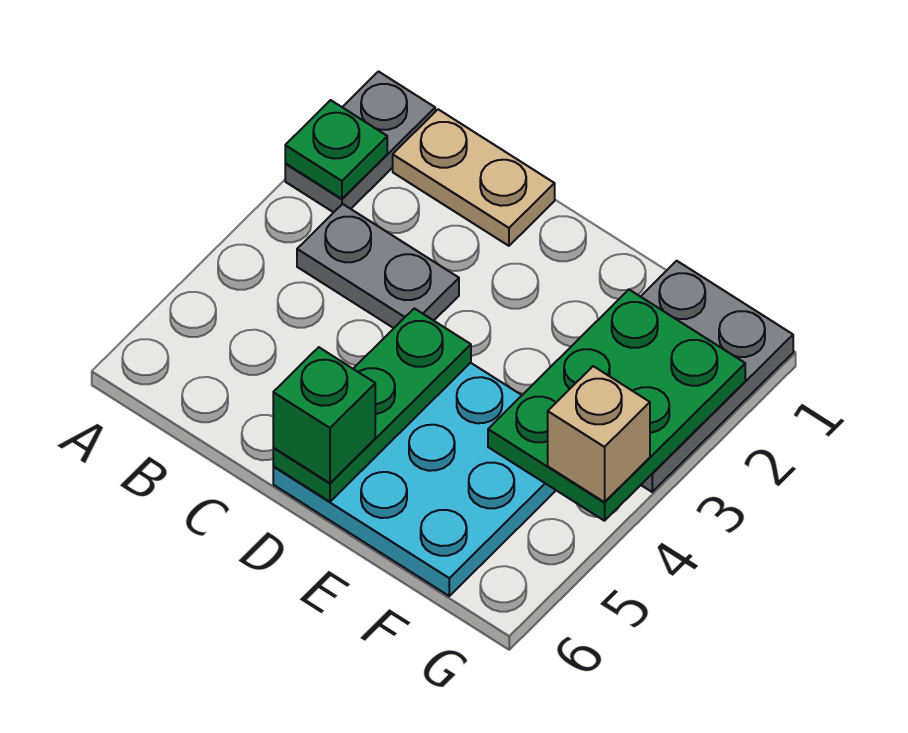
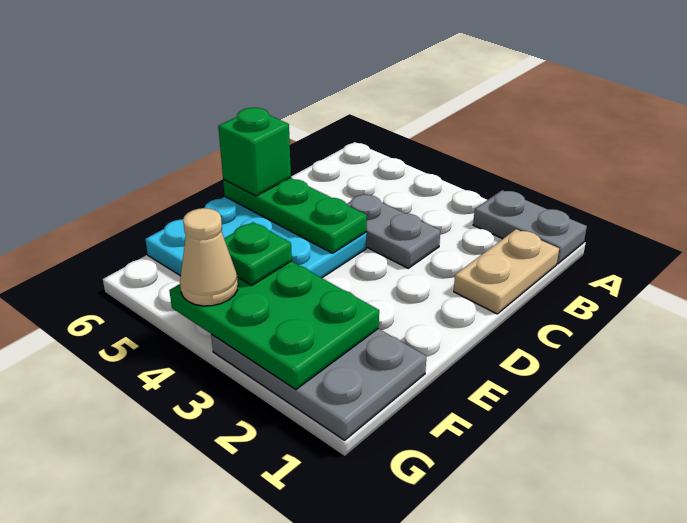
green plate A2 level 2 -> green plate F4 level 3
grey plate B3:C3 level 1 -> grey plate C3:C4 level 1
tan brick G4 level 3 -> tan cone G4 level 3

